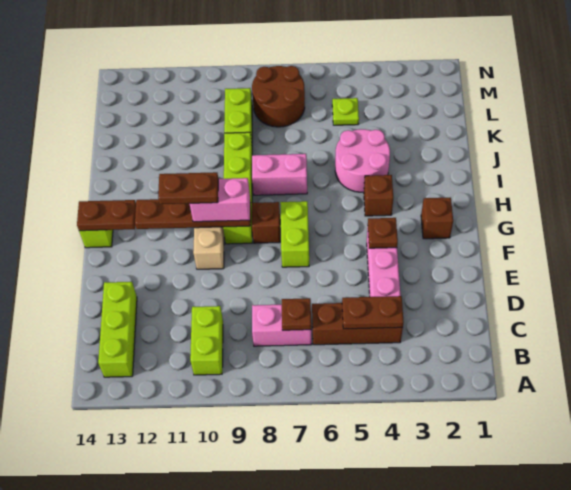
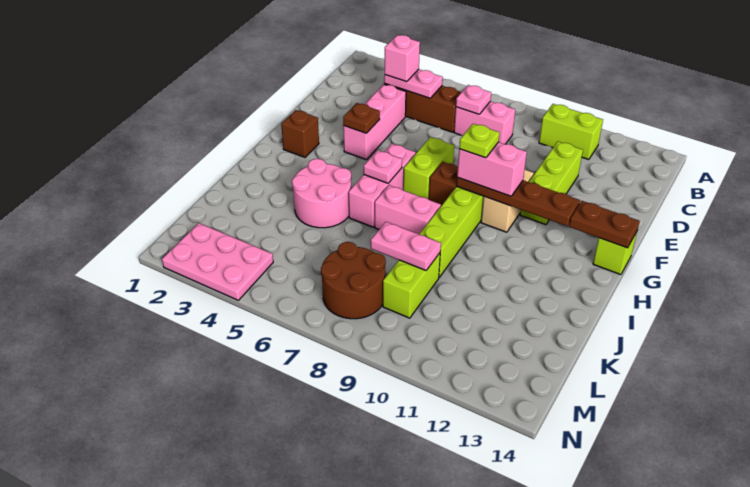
lime brick B10:C10 level 1 -> lime brick B10:B11 level 1
lime brick B13:D13 level 1 -> lime brick D11:F11 level 1
brown plate C4:C5 level 2 -> pink plate C4:C5 level 2
none -> pink brick C4 level 3
brown plate C7 level 2 -> pink plate C7 level 2
none -> pink brick G6:I6 level 1
brown plate G10:G11 level 4 -> none
brown brick H4 level 1 -> none
none -> pink plate H6 level 2
none -> pink plate K8:K9 level 2
lime plate L5 level 1 -> lime plate G9 level 4
none -> pink plate M2:N4 level 1

